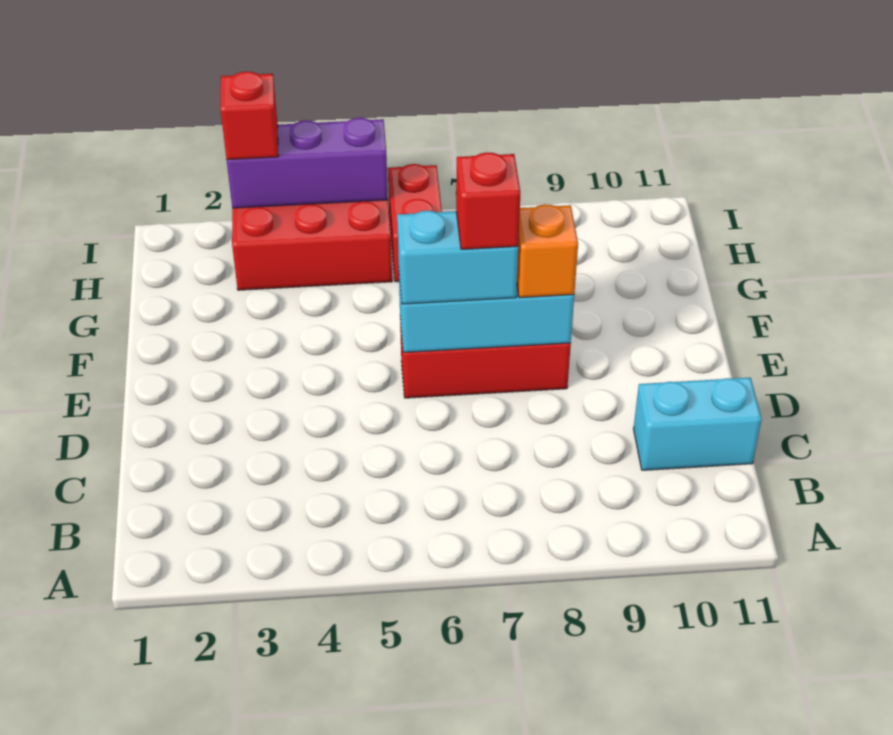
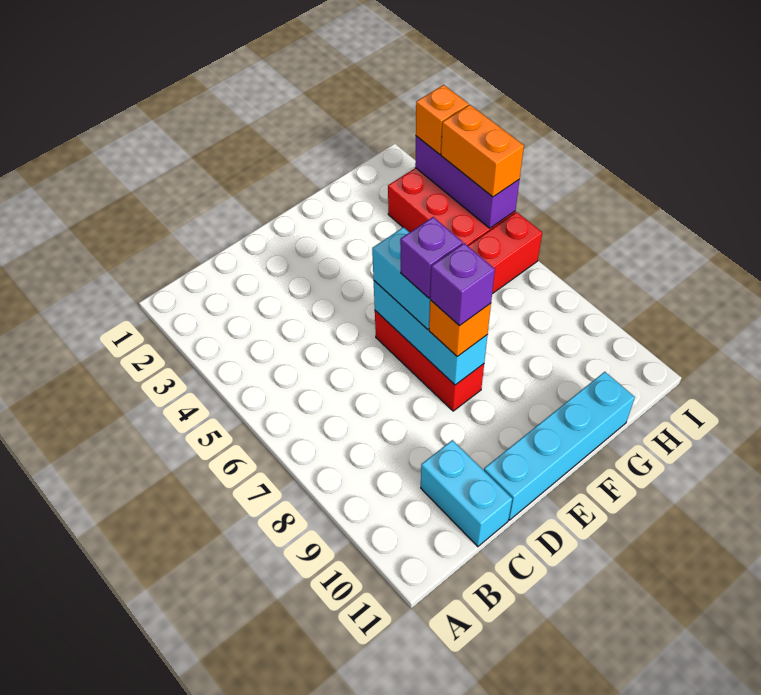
none -> cyan brick D11:G11 level 1
red brick E7 level 4 -> purple brick E7 level 4
none -> purple brick E8 level 4
red brick I3 level 3 -> orange brick I3 level 3
none -> orange brick I4:I5 level 3

